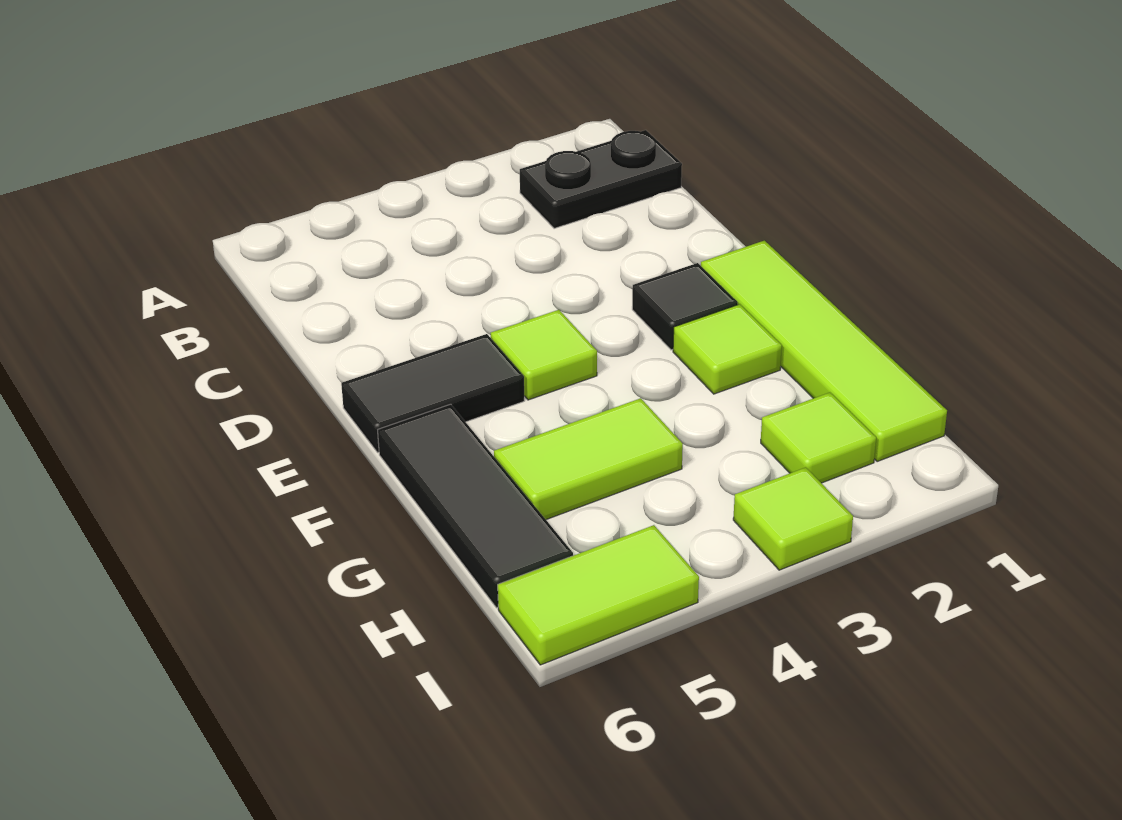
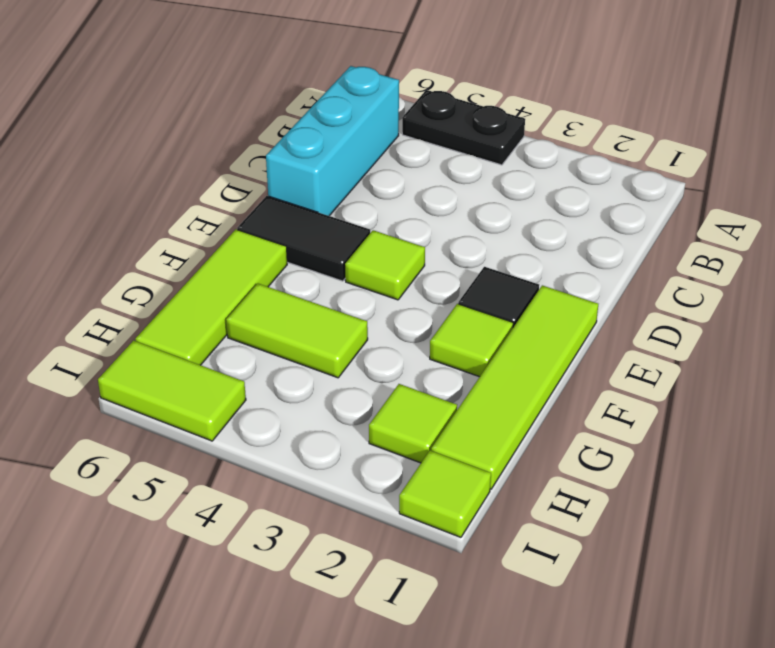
black plate B1:B2 level 1 -> black plate A4:A5 level 1
none -> cyan brick B6:D6 level 1
black tile F6:H6 level 1 -> lime tile F6:H6 level 1
lime tile I3 level 1 -> lime tile I1 level 1

